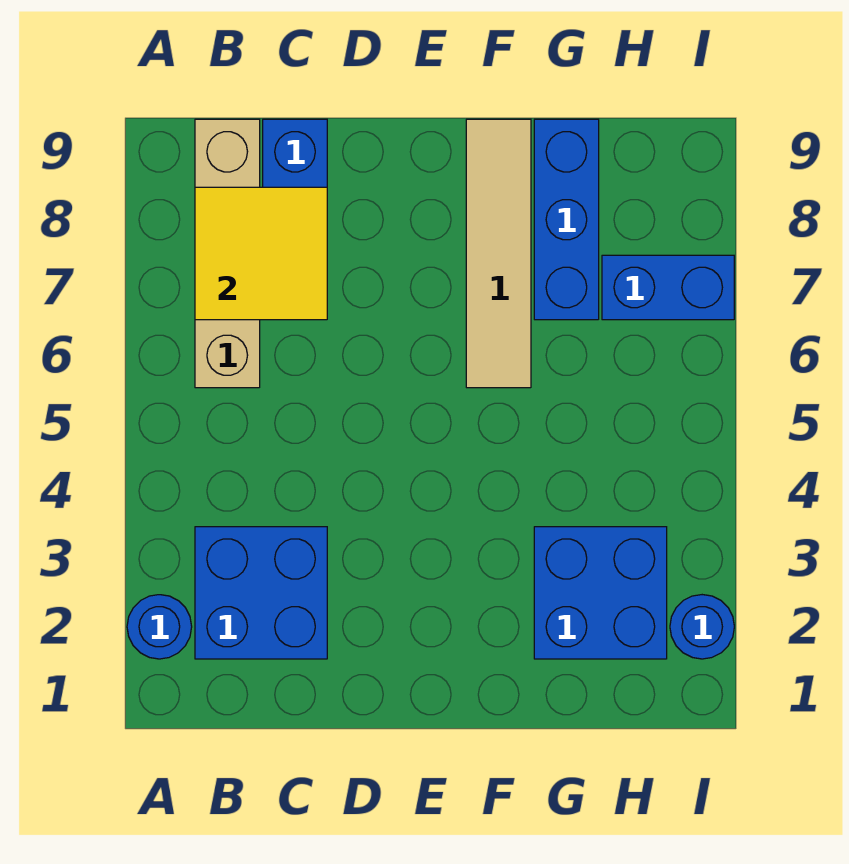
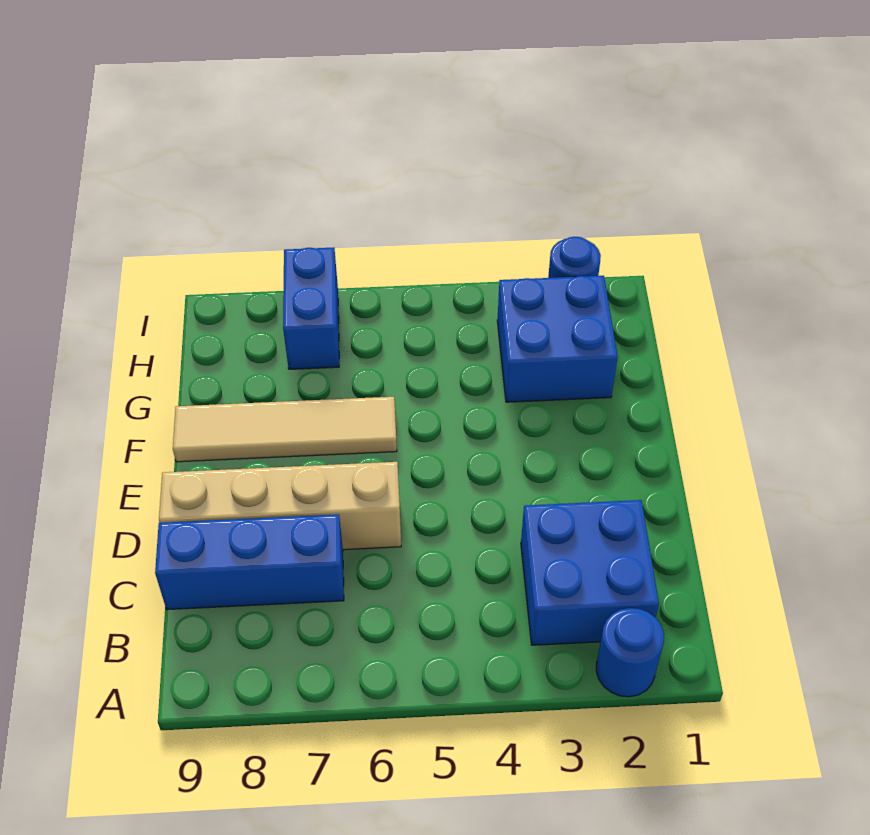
tan brick B6:B9 level 1 -> tan brick D6:D9 level 1
yellow tile B7:C8 level 2 -> none
blue brick G7:G9 level 1 -> none

